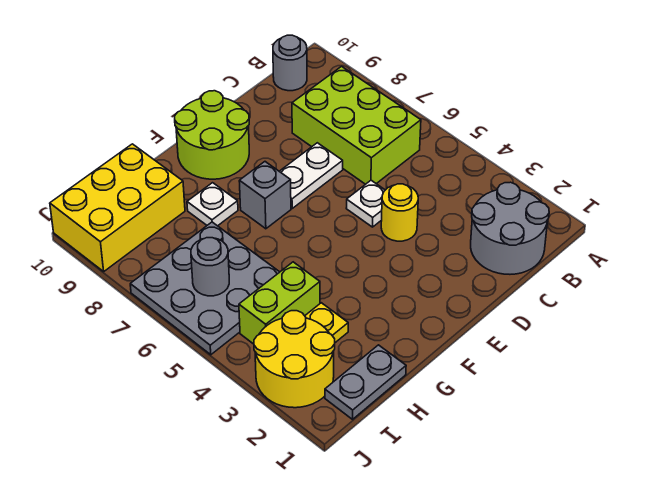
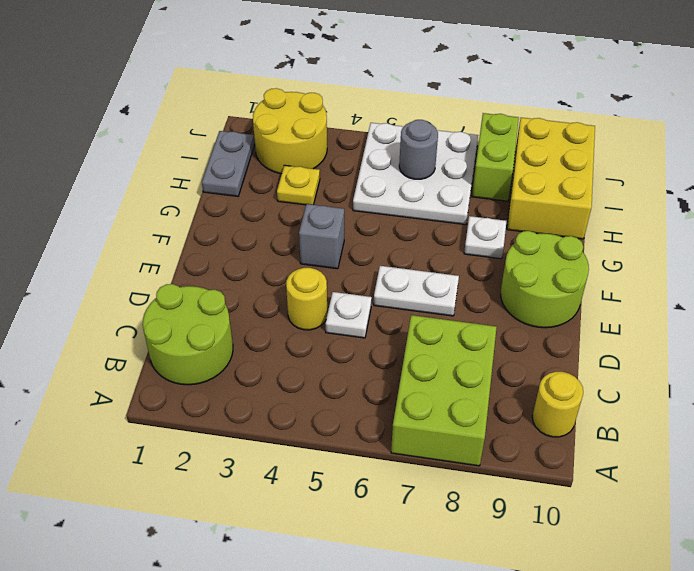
grey round brick B1:C2 level 1 -> lime round brick B1:C2 level 1
lime brick B6:C8 level 1 -> lime brick A7:C8 level 1
grey round brick B10 level 1 -> yellow round brick B10 level 1
white plate D7:E7 level 1 -> white plate E6:E7 level 1
grey brick F7 level 1 -> grey brick F4 level 1
lime brick H4:I4 level 1 -> lime brick I8:J8 level 1
grey plate H5:J7 level 1 -> white plate H5:J7 level 1

